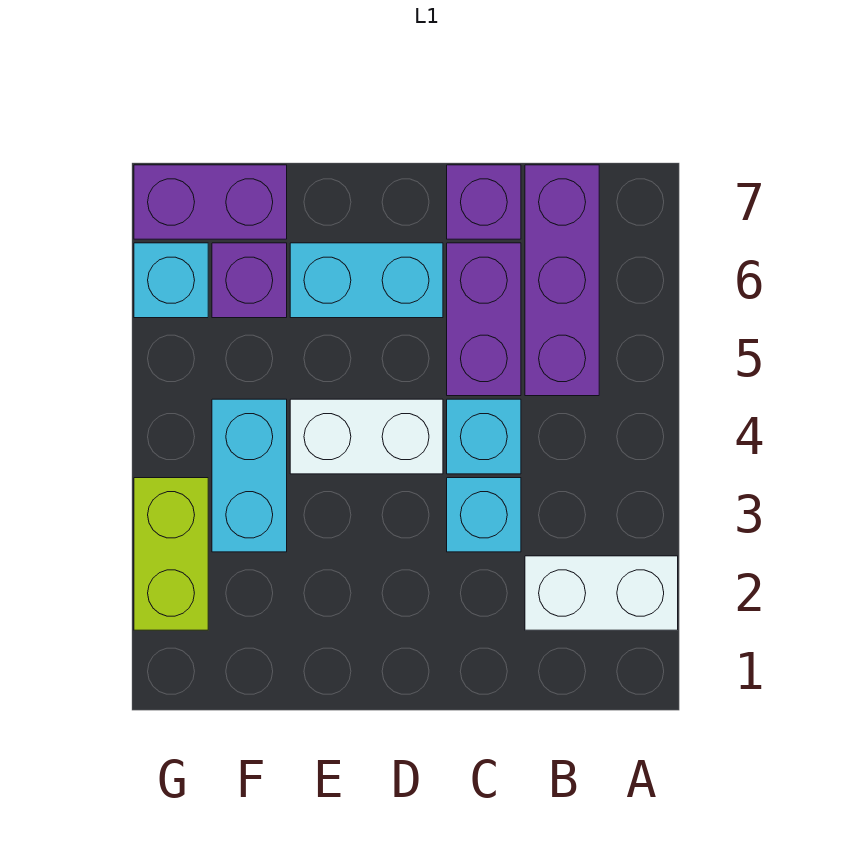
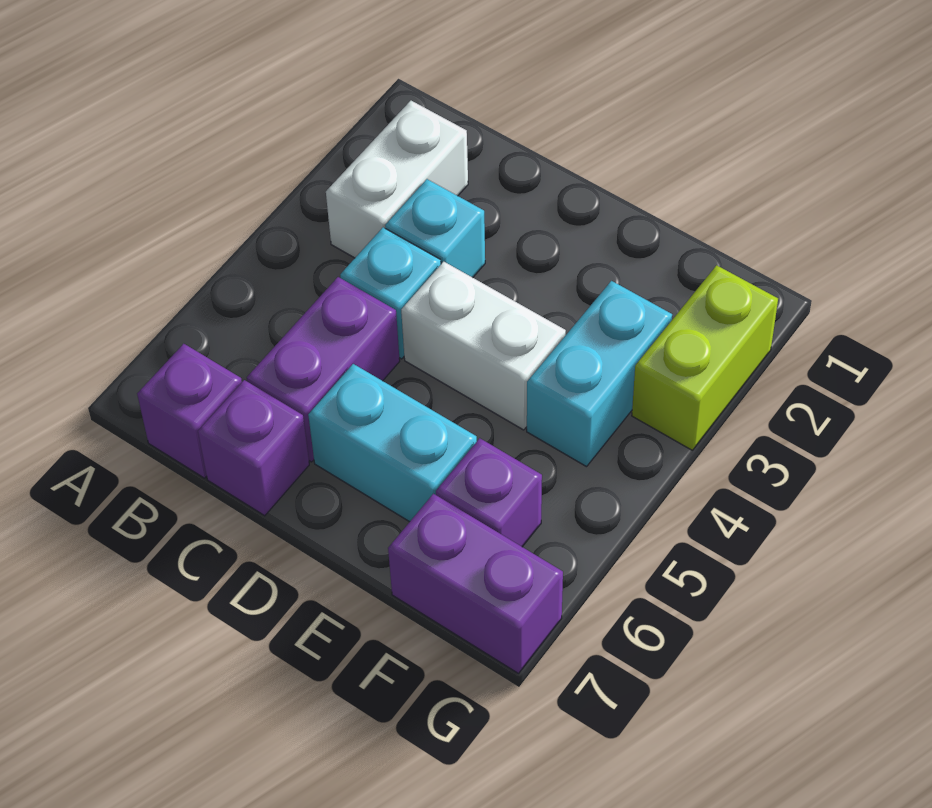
white brick A2:B2 level 1 -> white brick B2:B3 level 1
purple brick B5:B7 level 1 -> purple brick B7 level 1
cyan brick G6 level 1 -> none

